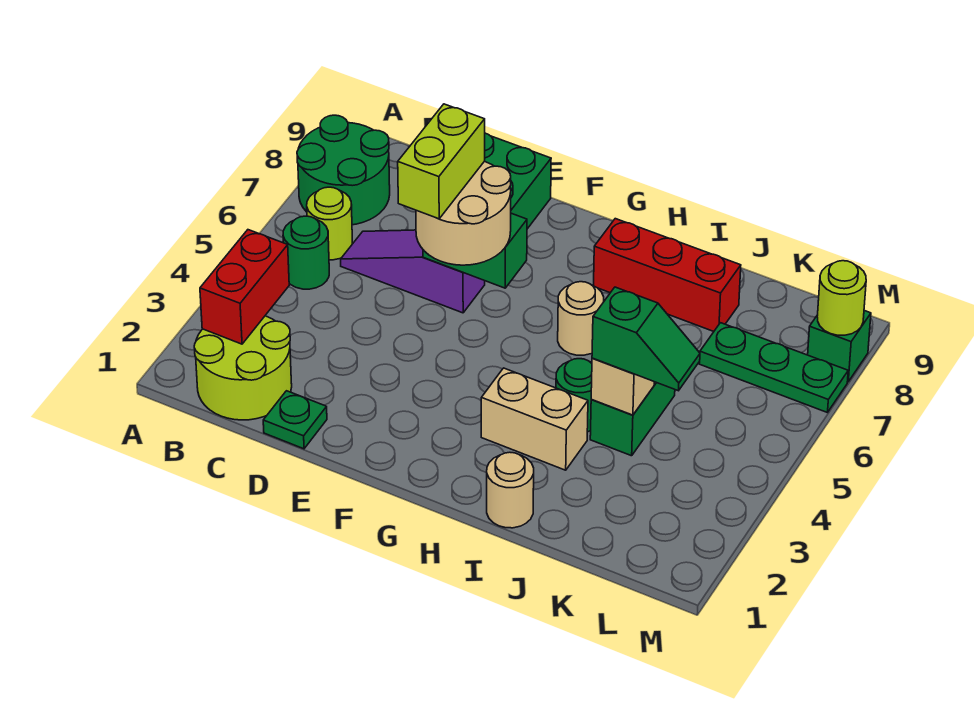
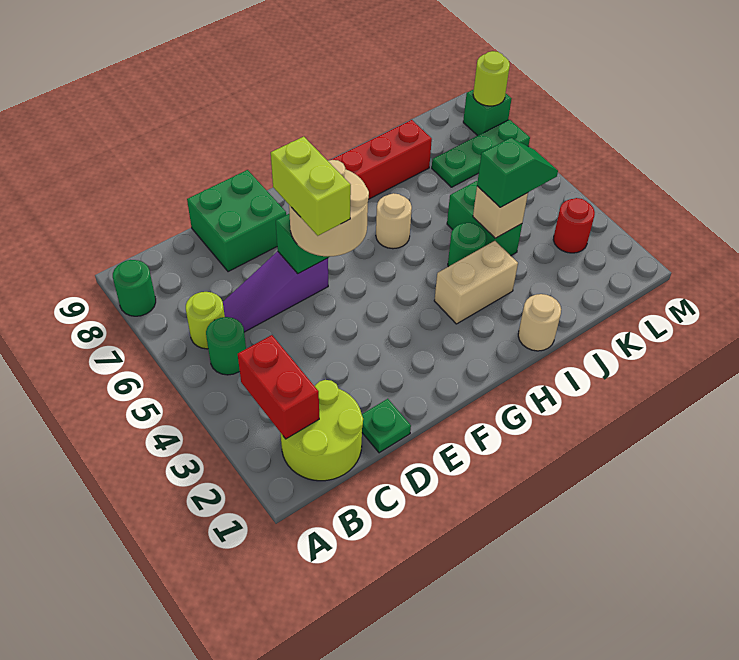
green round brick A7:B8 level 1 -> green round brick A8 level 1
none -> red round brick L3 level 1

